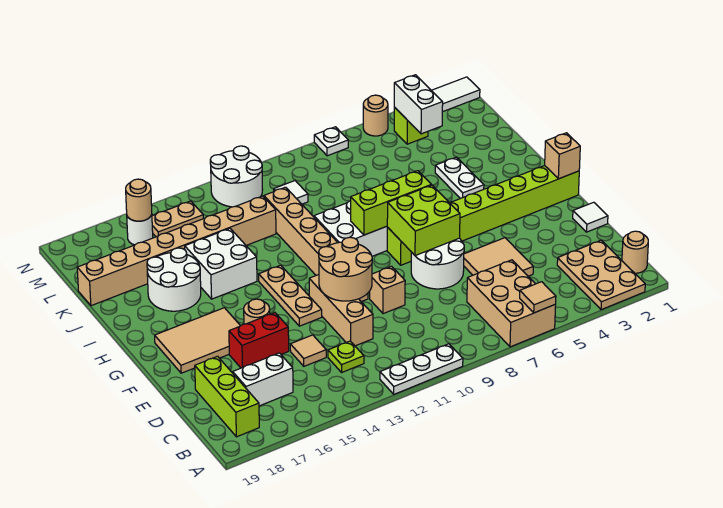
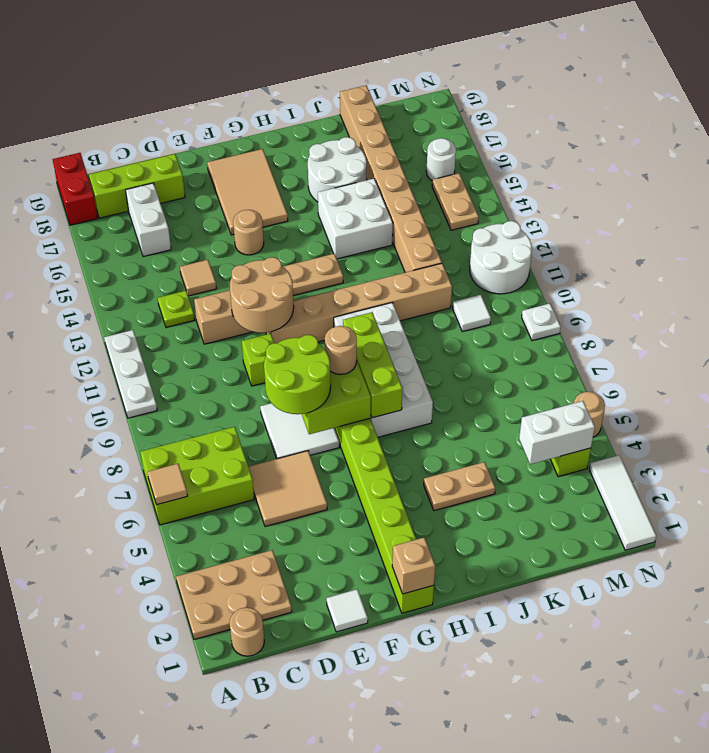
tan brick A6:C7 level 1 -> lime brick A6:C7 level 1
white round brick E7:F8 level 1 -> white tile E7:F8 level 1
none -> lime round brick E7:F8 level 3
tan brick E10 level 1 -> lime brick E10 level 1
red brick E15:E16 level 1 -> red brick A18:A19 level 1
white plate I4:J4 level 1 -> tan plate I4:J4 level 1
tan round brick M16 level 2 -> tan round brick G8 level 3
white plate N7 level 1 -> white plate N9 level 1

